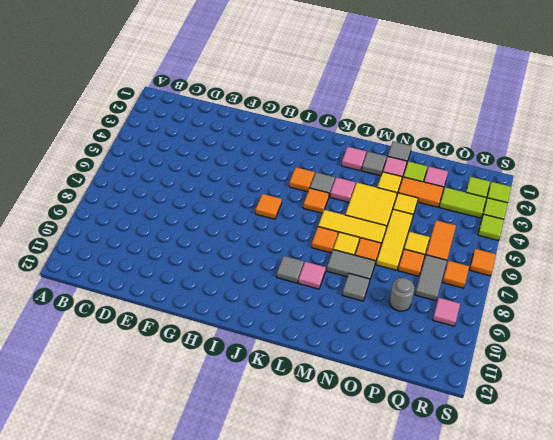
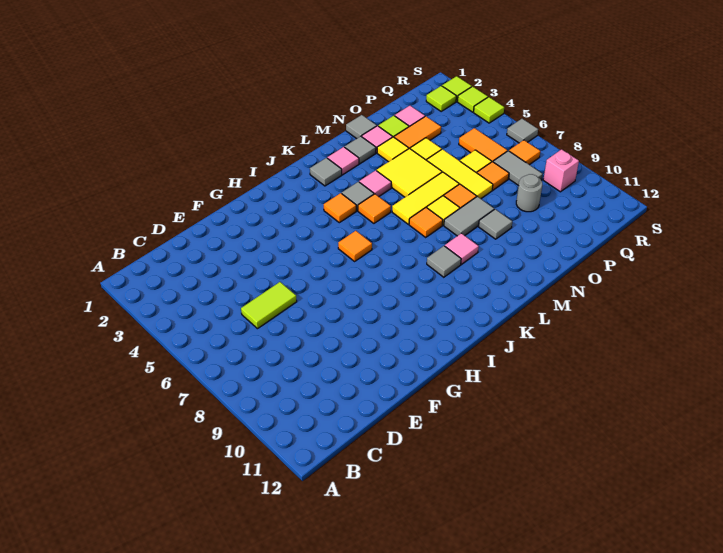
none -> grey tile K2 level 1
lime tile Q3:R3 level 1 -> lime tile D6:E6 level 1
pink tile R9 level 1 -> pink brick R9 level 1
orange tile S6 level 1 -> grey tile S6 level 1

